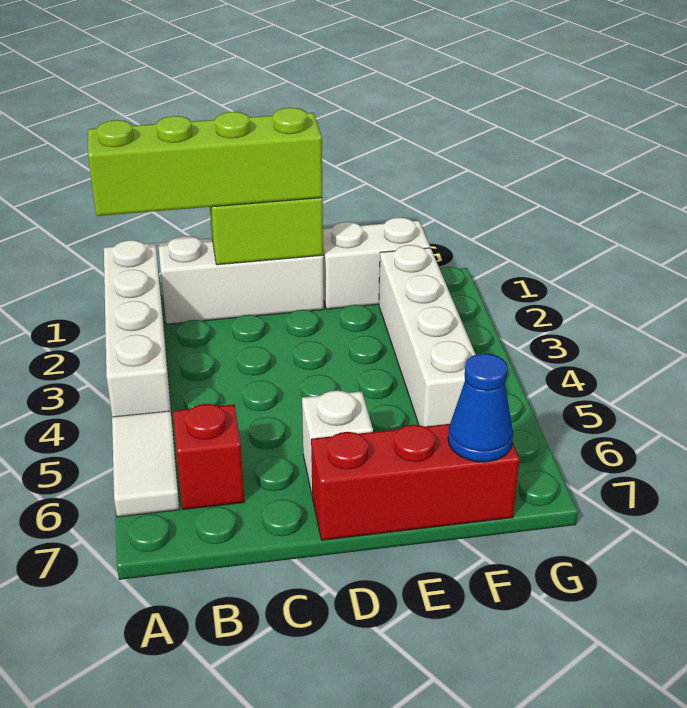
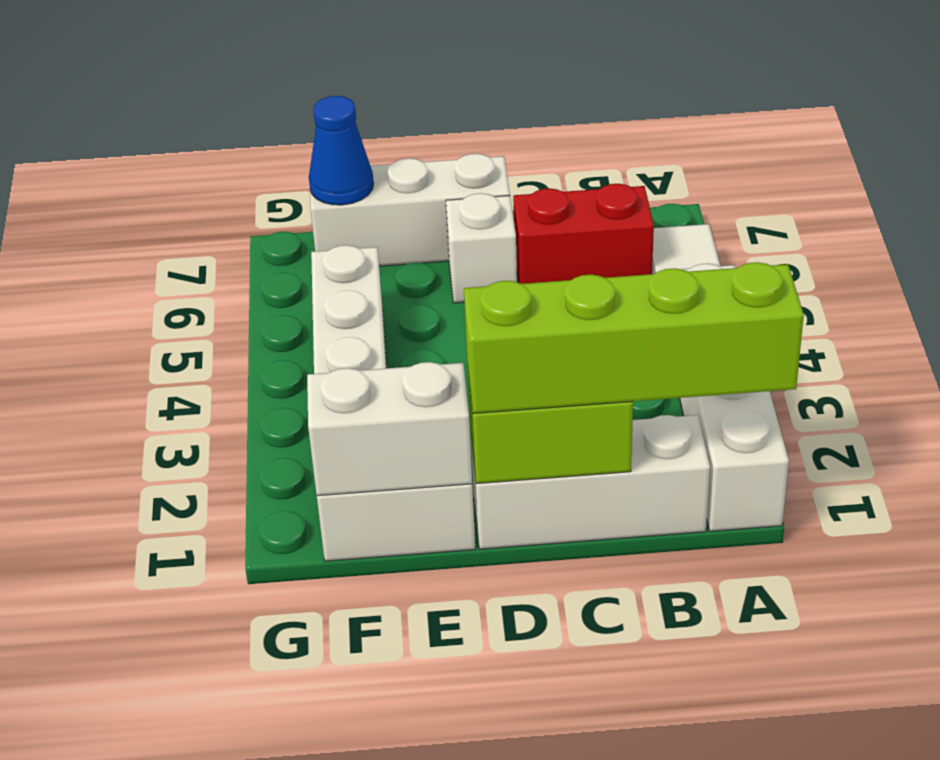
red brick B6 level 1 -> red brick B6:C6 level 1
red brick D7:F7 level 1 -> white brick D7:F7 level 1
none -> white brick E1:F1 level 2

